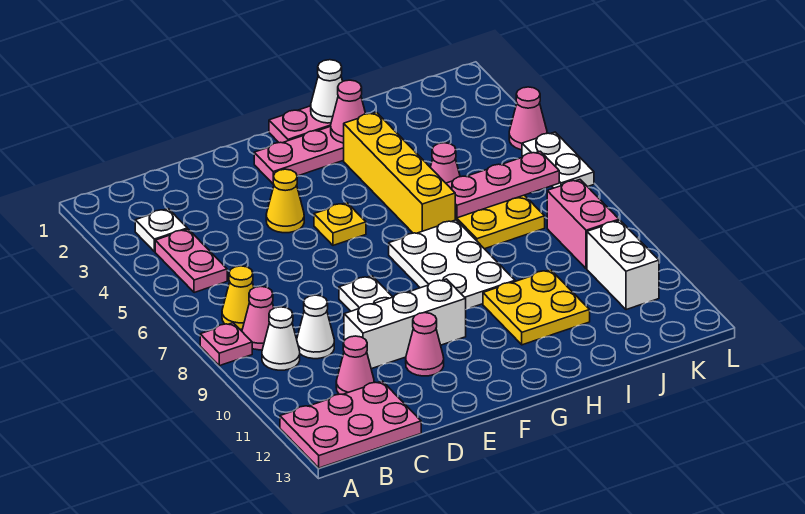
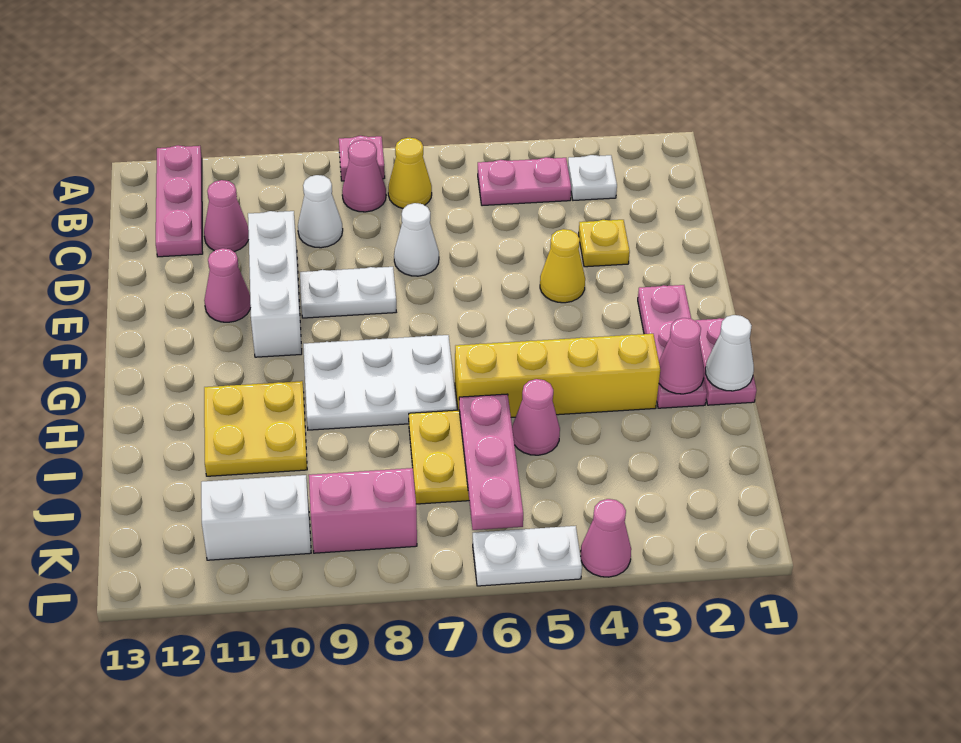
pink plate A12:C13 level 1 -> pink plate A12:C12 level 1
white cone B9 level 1 -> white cone D7 level 1
yellow plate F5 level 1 -> yellow plate D3 level 1

